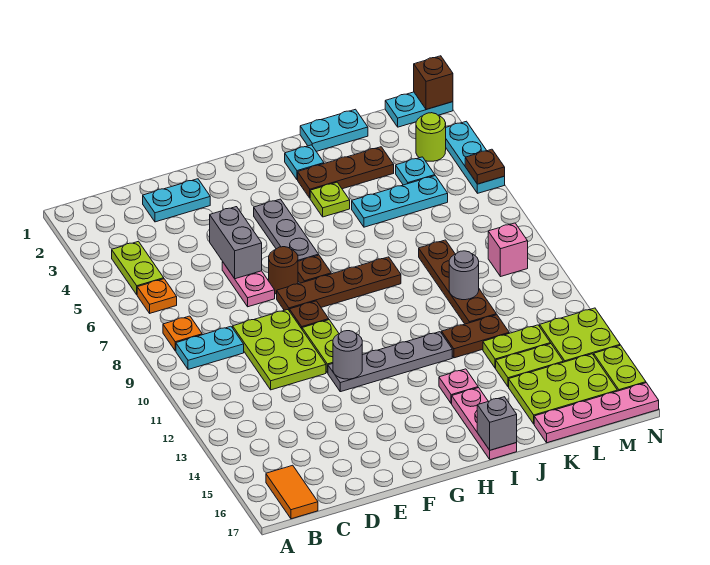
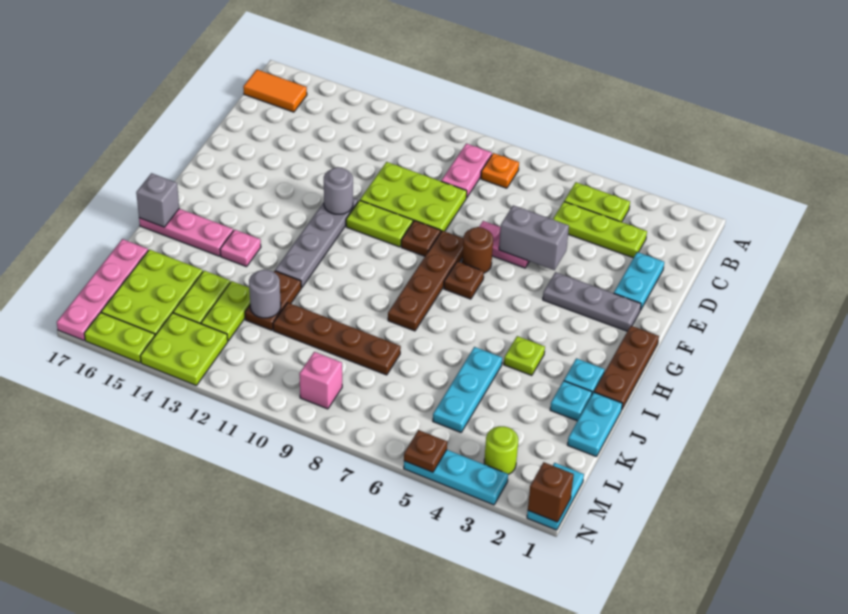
orange plate B6 level 1 -> none
cyan plate B9:C9 level 1 -> pink plate B9:C9 level 1
none -> lime plate C3:C5 level 1
grey plate G4:G6 level 1 -> grey plate F2:F4 level 1
brown plate I3:K3 level 1 -> brown plate G1:I1 level 1
grey round brick K10 level 2 -> grey round brick K12 level 2
cyan plate L4 level 1 -> cyan plate J2 level 1

